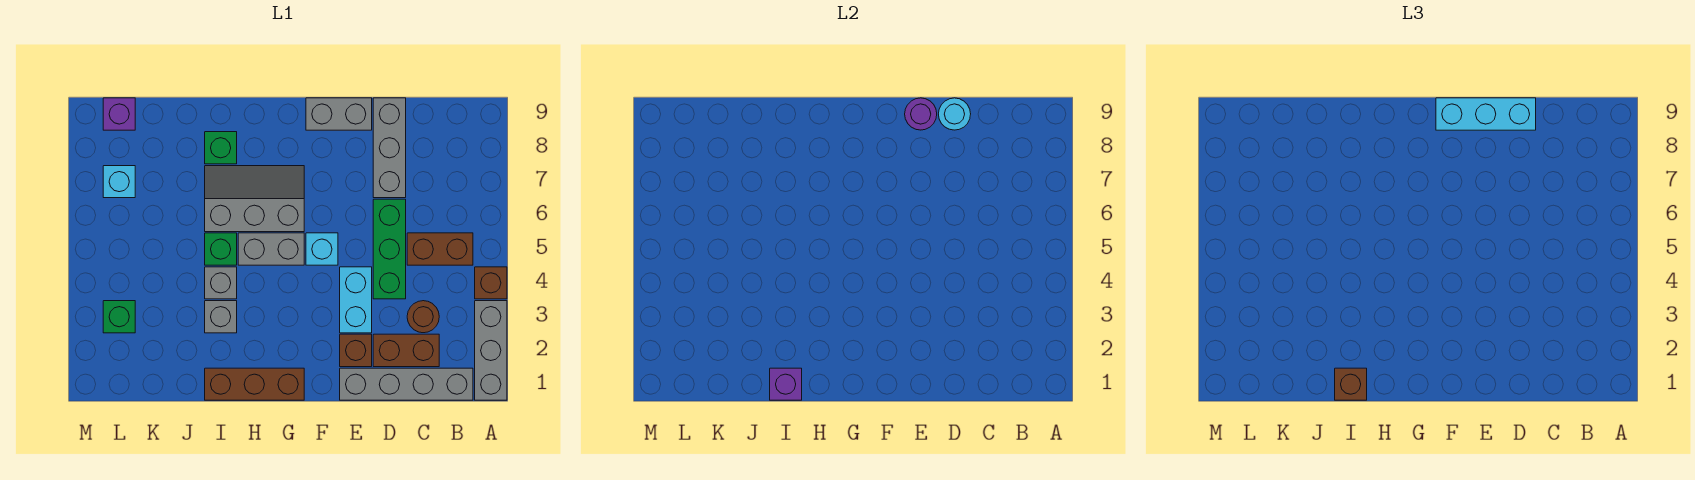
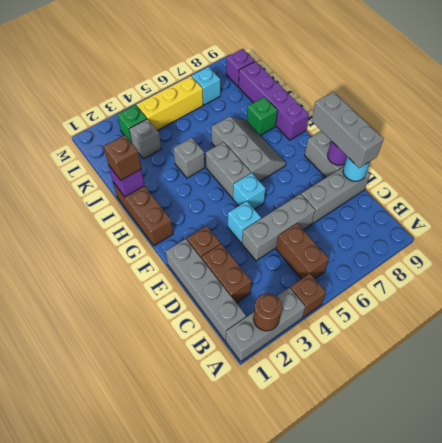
brown round brick C3 level 1 -> brown round brick A2 level 2
green brick D4:D6 level 1 -> grey brick D4:D6 level 1
cyan brick D9:F9 level 3 -> grey brick D9:F9 level 3
cyan brick E3:E4 level 1 -> cyan brick E4 level 1
none -> purple brick H9:K9 level 1
grey brick I3 level 1 -> grey brick K3 level 1
green brick I5 level 1 -> none
none -> yellow brick L4:L6 level 1

